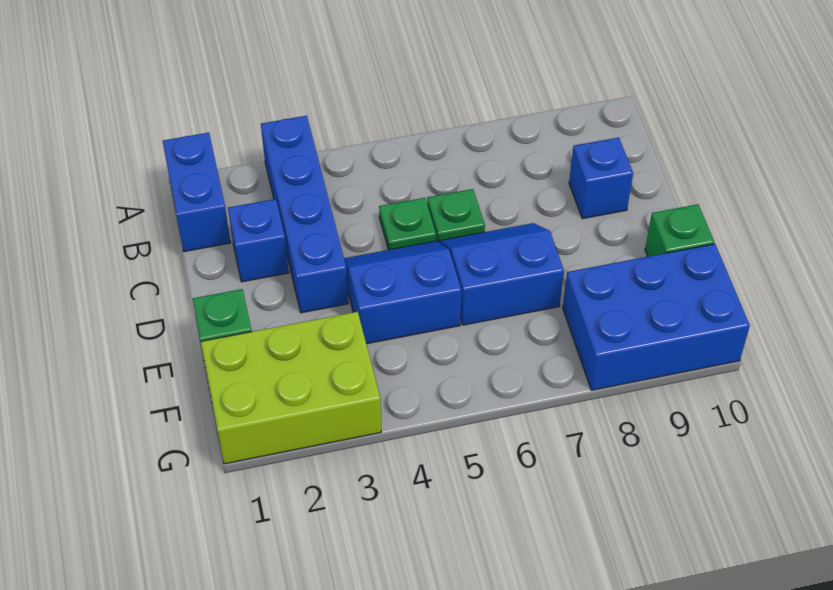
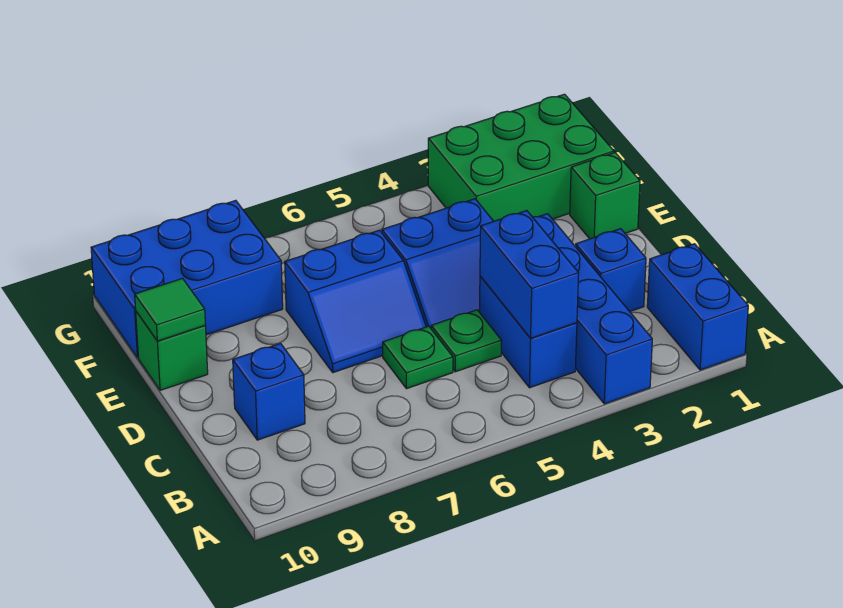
none -> blue brick B4:C4 level 1
none -> blue brick B4:C4 level 2
none -> green tile E10 level 2
lime brick F1:G3 level 1 -> green brick F1:G3 level 1

